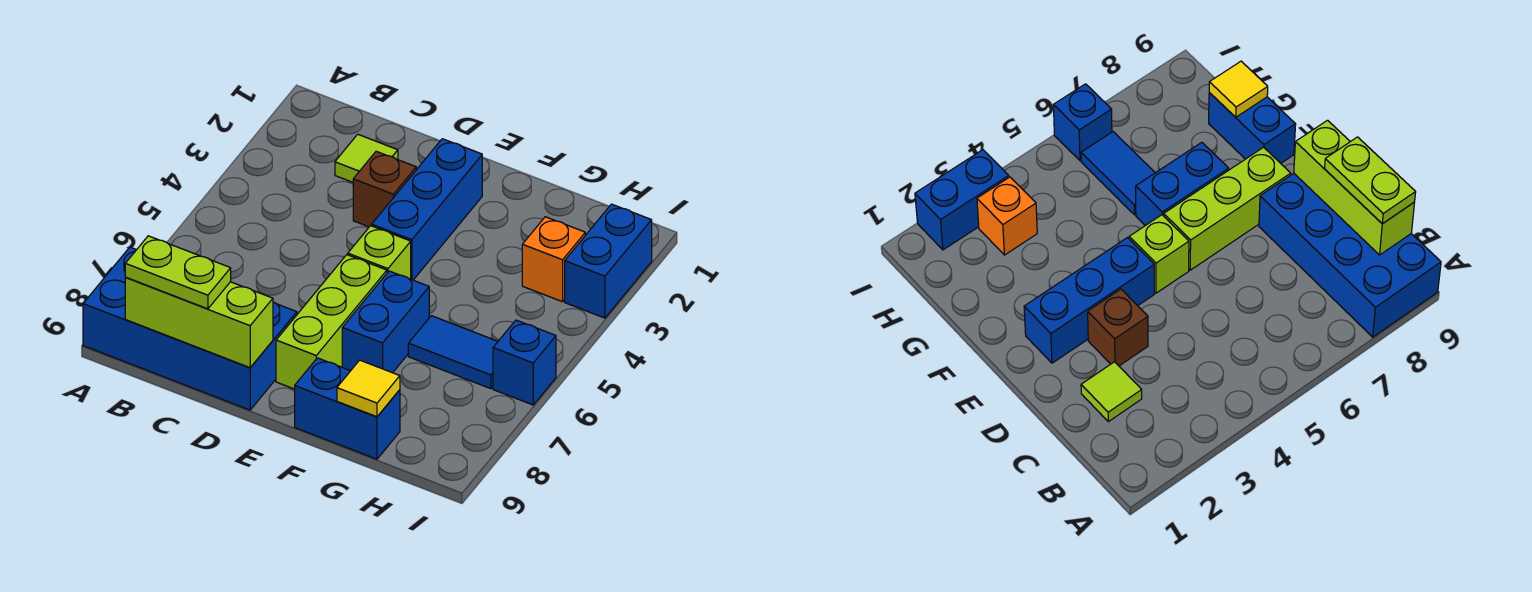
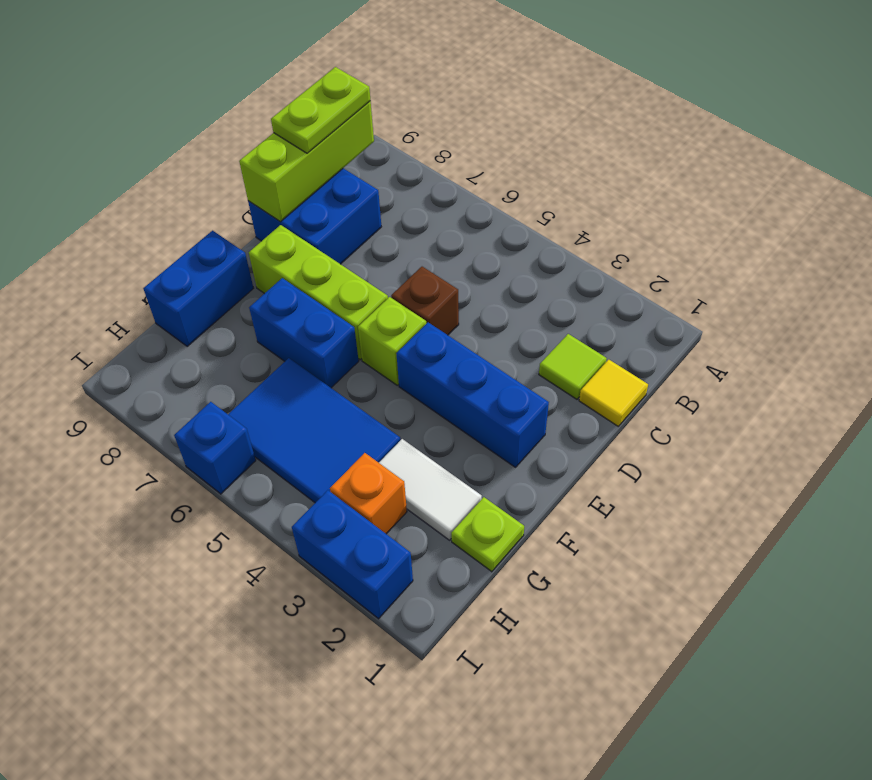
blue brick A8:D9 level 1 -> blue brick C8:D9 level 1
brown brick D3 level 1 -> brown brick D5 level 1
none -> lime plate G1 level 1
none -> white tile G2:G3 level 1
blue tile G6:H6 level 1 -> blue tile G4:H6 level 1
yellow tile G9 level 2 -> yellow tile C1 level 1

